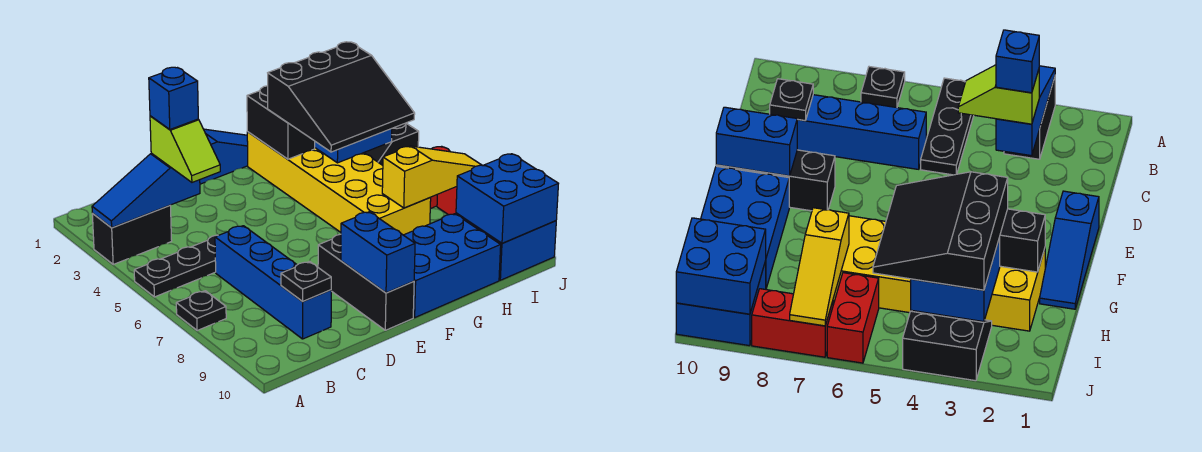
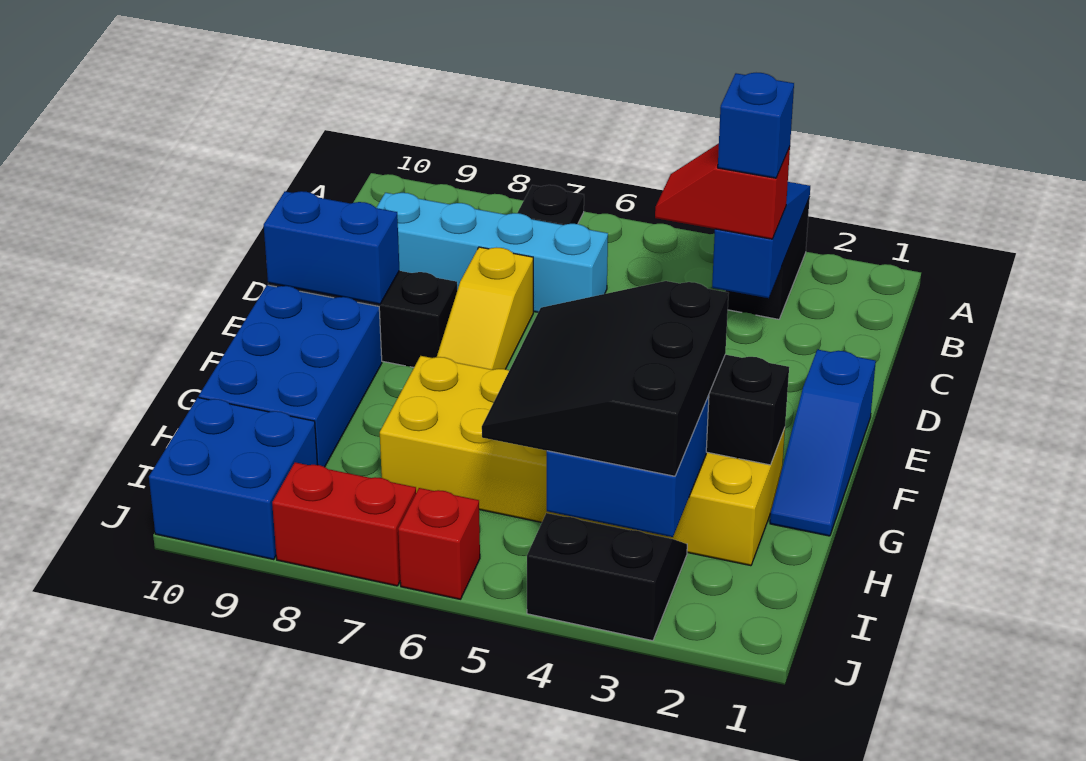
black plate A5:C5 level 1 -> none
lime slope C3:C4 level 3 top 3 -> red slope C3:C4 level 3 top 3
blue brick C6:C9 level 1 -> cyan brick C6:C9 level 1
black plate C9 level 2 -> none
yellow slope H7:J7 level 2 top H -> yellow slope D7:F7 level 1 top D
red brick I6:J6 level 1 -> red brick J6 level 1
blue brick I9:J10 level 2 -> none

